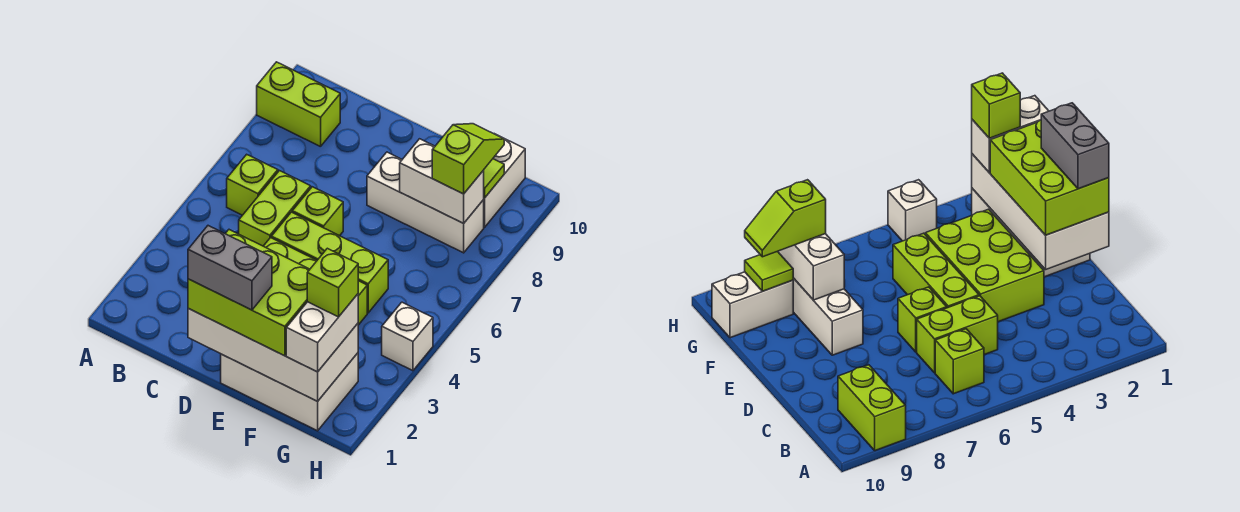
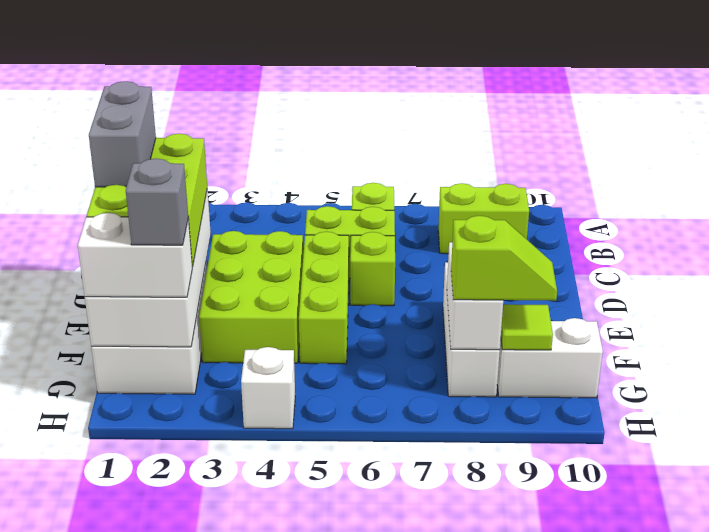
lime brick A9:B9 level 1 -> lime brick B8:B9 level 1
lime brick G2 level 4 -> grey brick G2 level 4

